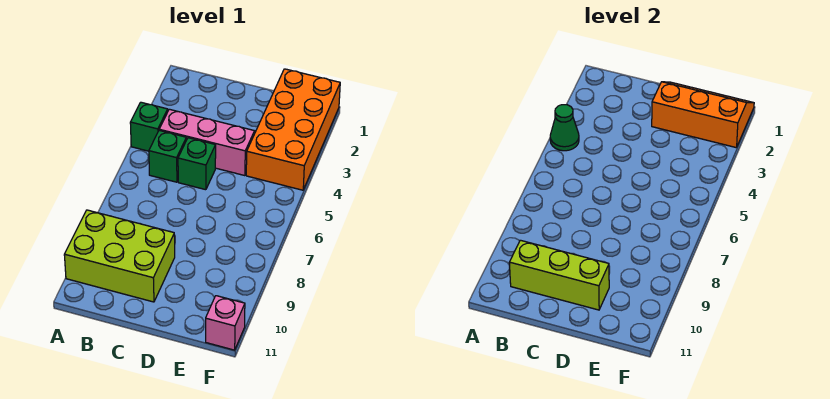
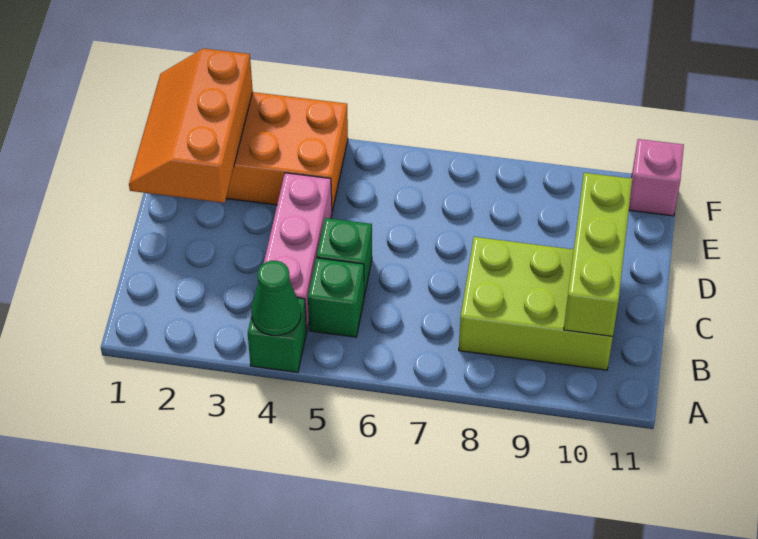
lime brick A9:C10 level 1 -> lime brick B8:C10 level 1

